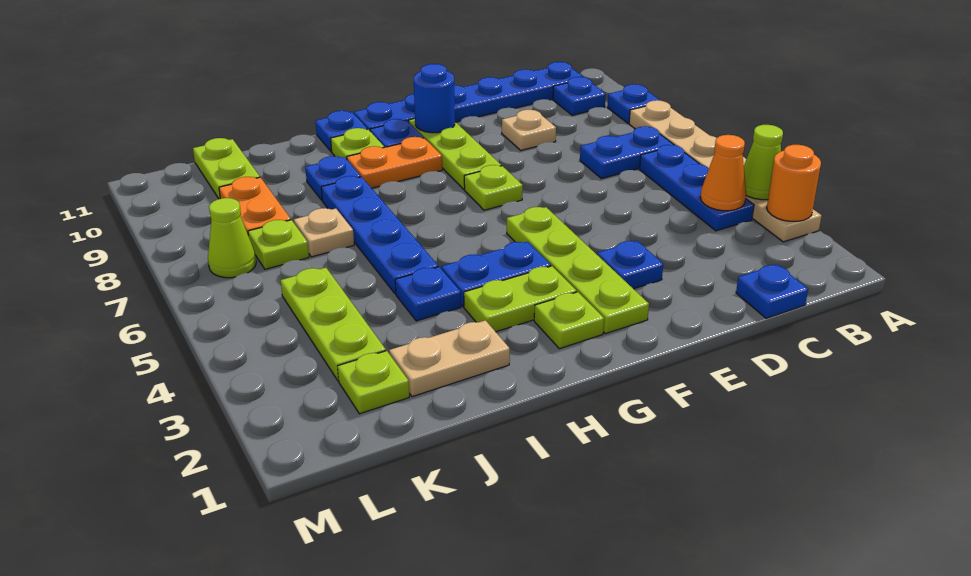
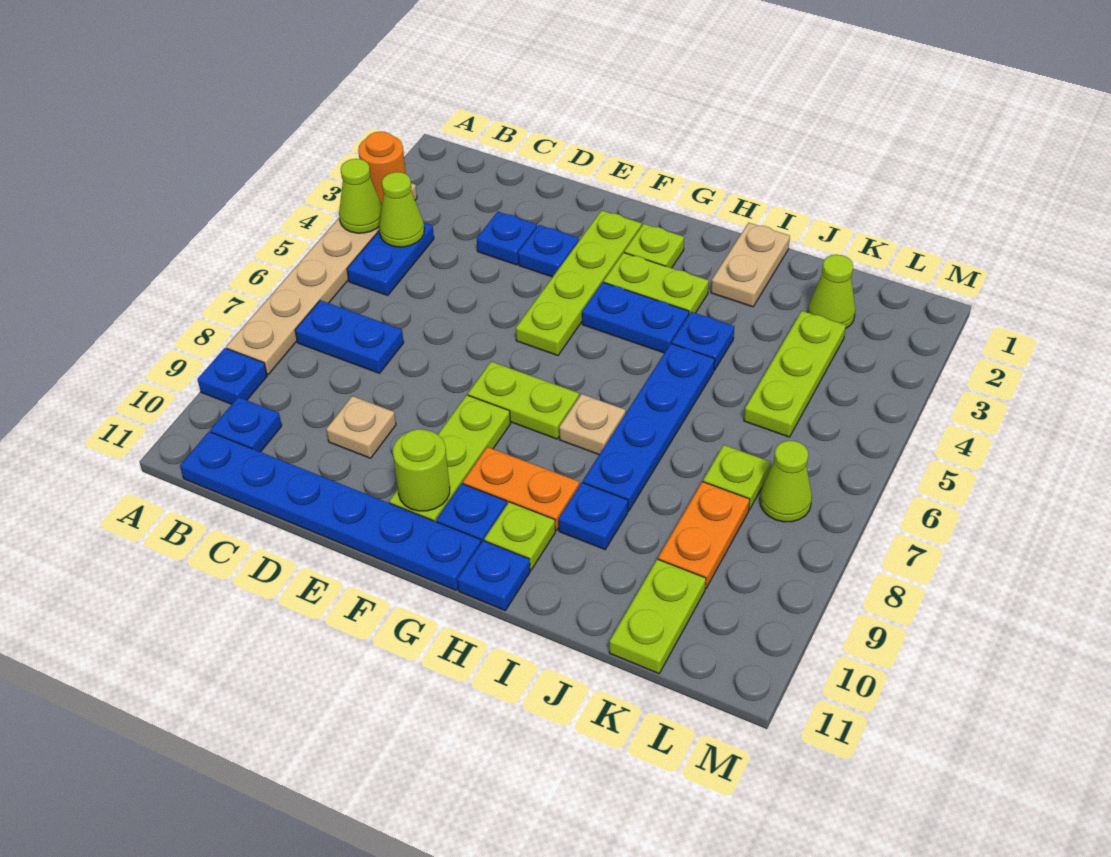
blue plate B4:B6 level 1 -> blue plate B4:B5 level 1
orange cone B4 level 2 -> lime cone B4 level 2
blue plate C1 level 1 -> blue plate D3 level 1
lime plate F7 level 1 -> lime plate F7:G7 level 1
blue round brick F10 level 2 -> lime round brick F10 level 2
tan plate I2:J2 level 1 -> tan plate I1:I2 level 1
tan plate J7 level 1 -> tan plate H7 level 1
lime plate K2 level 1 -> lime cone K2 level 1

